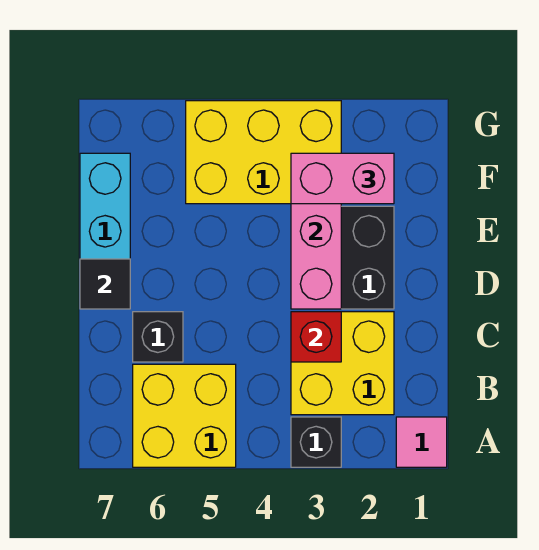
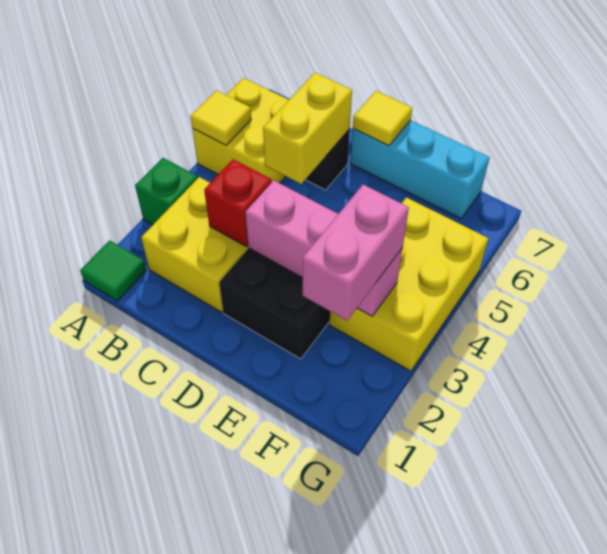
pink tile A1 level 1 -> green tile A1 level 1
black brick A3 level 1 -> green brick A3 level 1
none -> yellow tile A5 level 2
none -> yellow brick C5:C6 level 2
black tile D7 level 2 -> yellow tile D7 level 2

